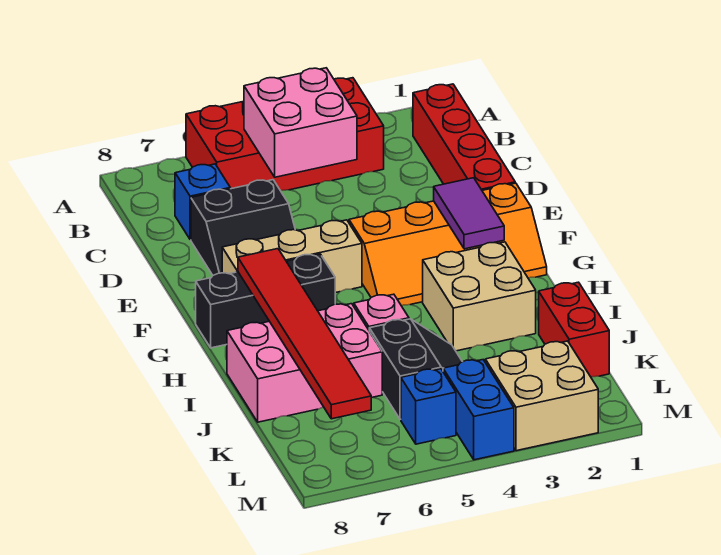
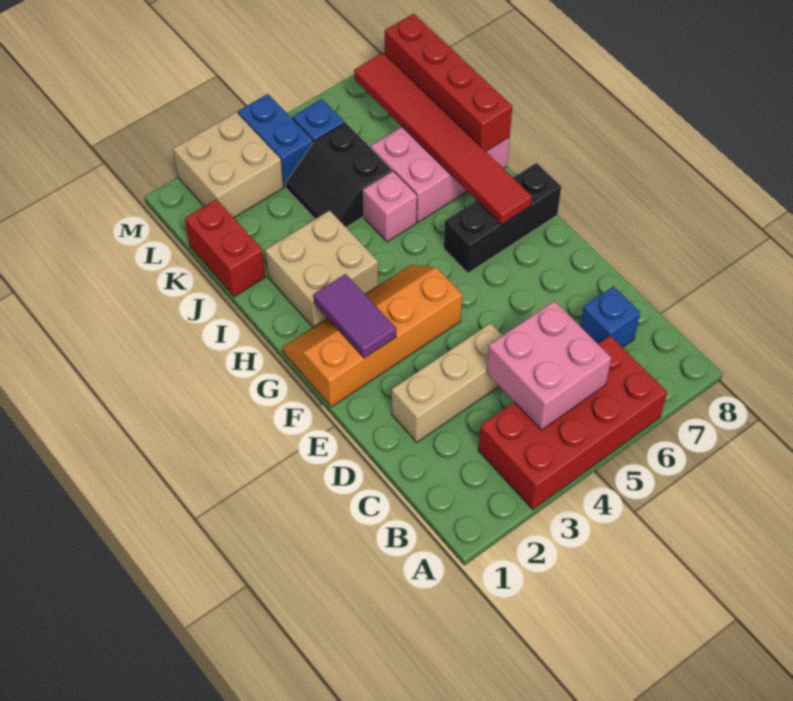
red brick B1:E1 level 1 -> red brick I8:L8 level 2
black slope D6:E7 level 1 top D -> none
tan brick F5:F7 level 1 -> tan brick D2:D4 level 1

